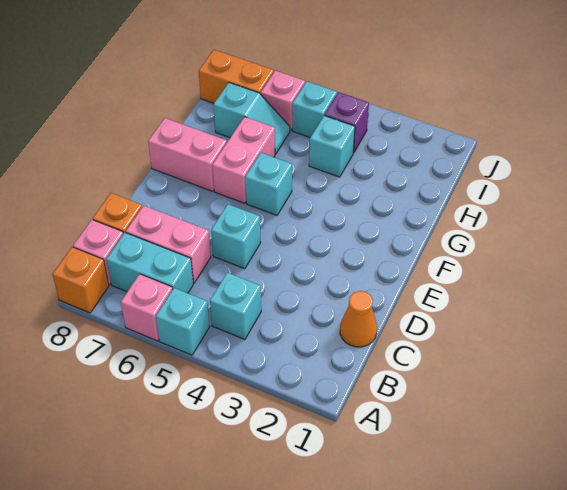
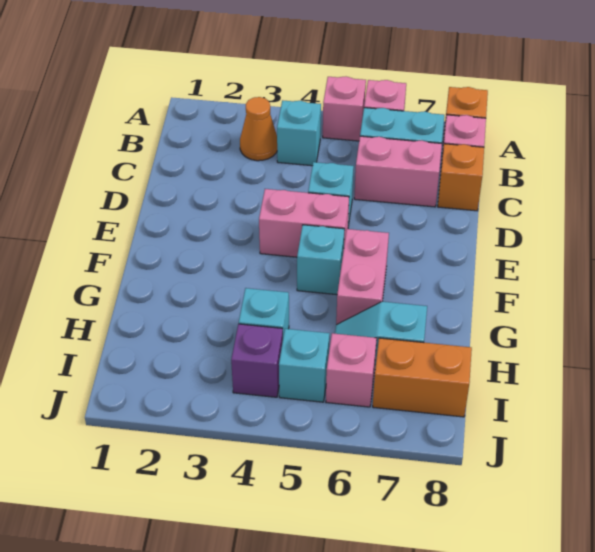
cyan brick A5 level 1 -> pink brick A5 level 1
orange cone C1 level 1 -> orange cone B3 level 1
pink brick F7:F8 level 1 -> pink brick E4:E5 level 1

